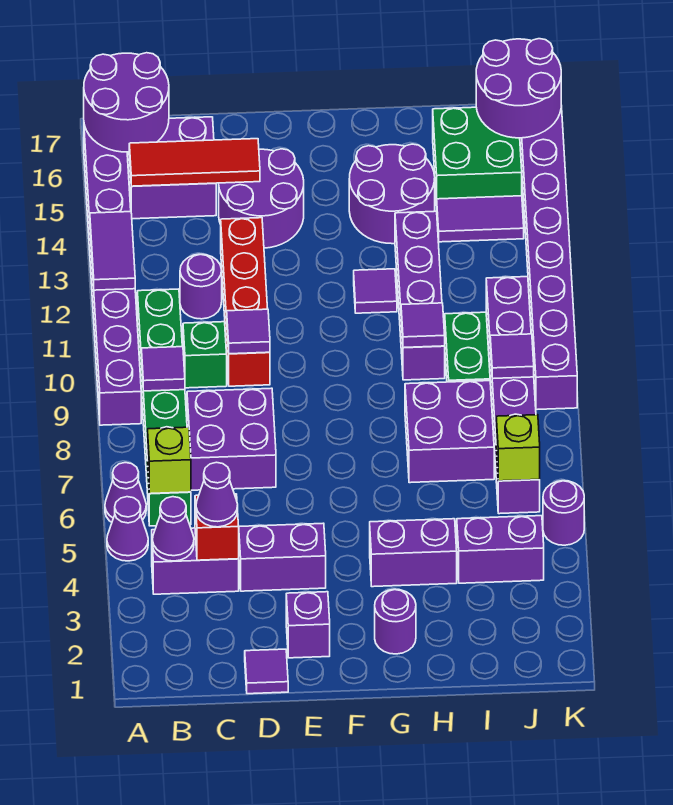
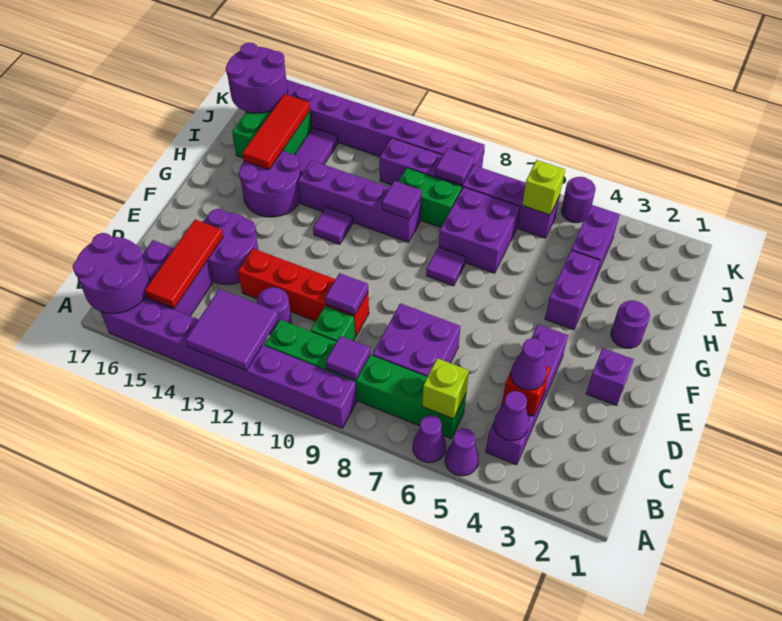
purple tile A12:A13 level 2 -> purple tile A12:B13 level 2
purple tile D1 level 1 -> purple tile G8 level 1
none -> red tile H15:J15 level 2

